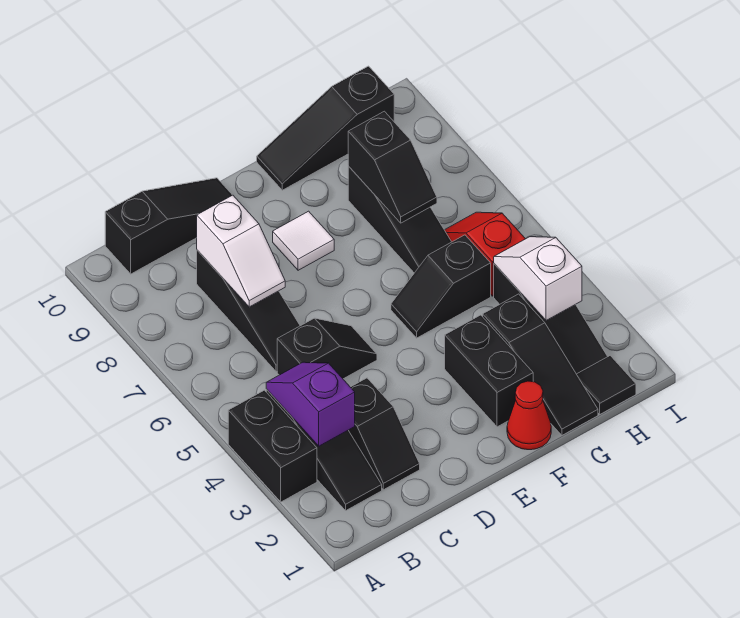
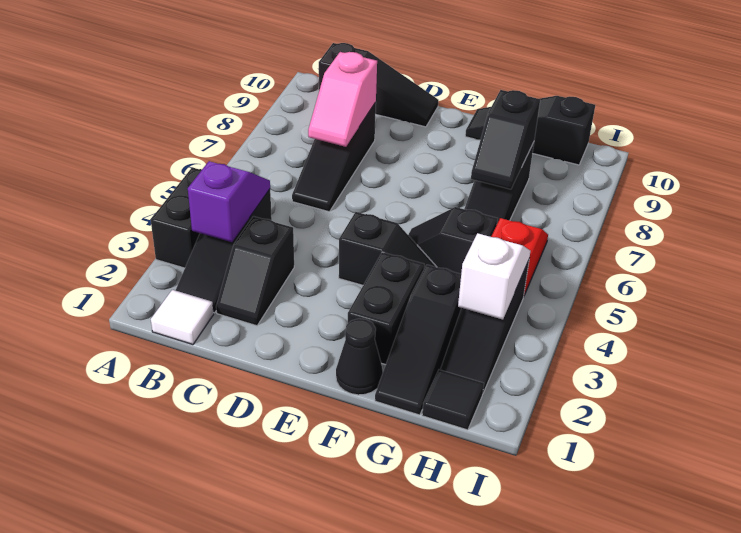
black slope C5:D5 level 1 top C -> black slope E4:F4 level 1 top E
white slope C7:C8 level 2 top 8 -> pink slope C7:C8 level 2 top 8
white tile E8 level 1 -> white tile B1 level 1
red cone F1 level 1 -> black cone F1 level 1

